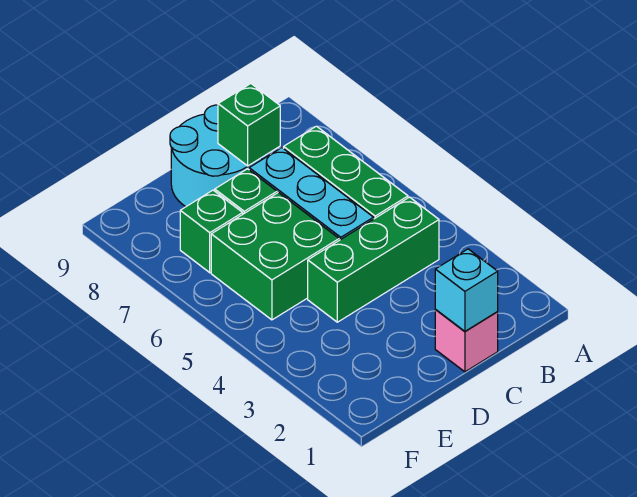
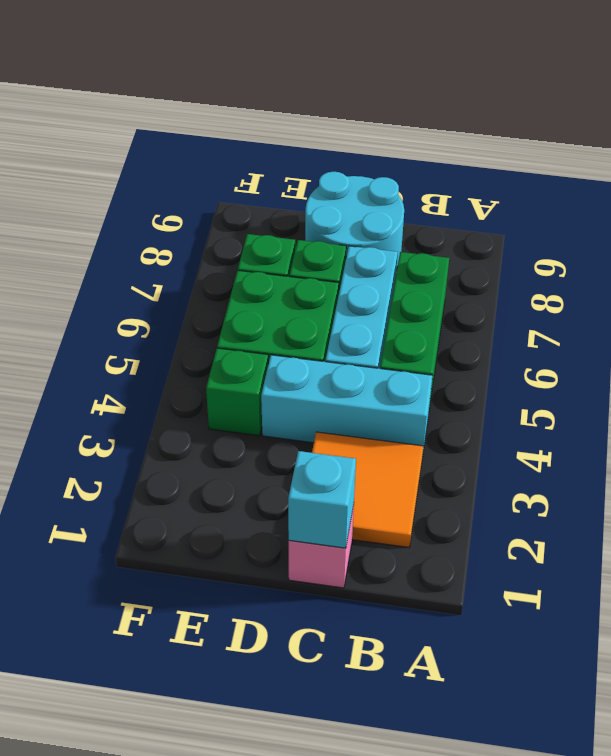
none -> orange tile B2:C3 level 1
green brick B4:D4 level 1 -> cyan brick B4:D4 level 1
green brick C8 level 2 -> green brick E4 level 1

